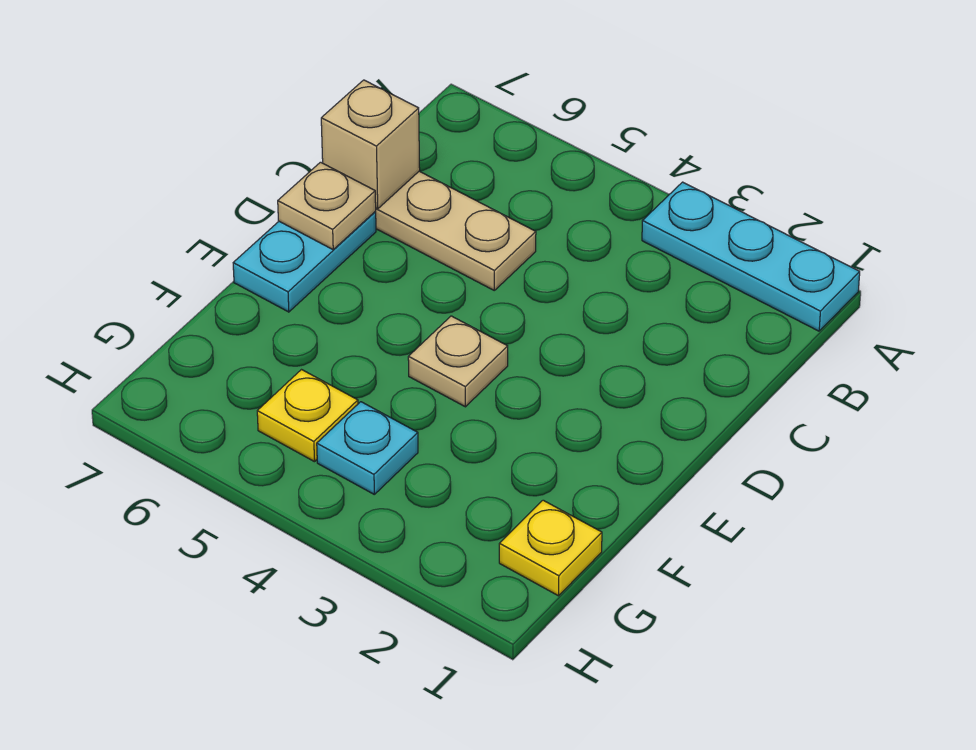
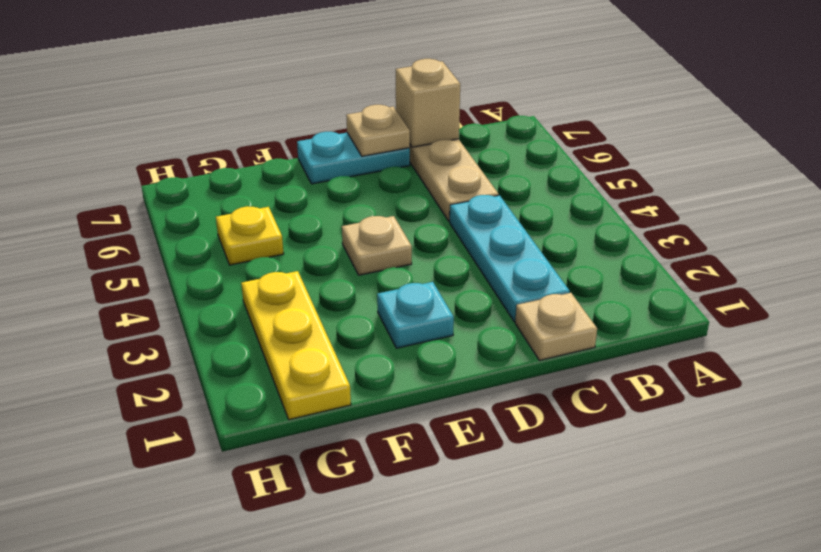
cyan plate A1:A3 level 1 -> cyan plate C2:C4 level 1
none -> tan plate C1 level 1
yellow plate G1 level 1 -> yellow plate G1:G3 level 1
cyan plate G4 level 1 -> cyan plate E2 level 1

